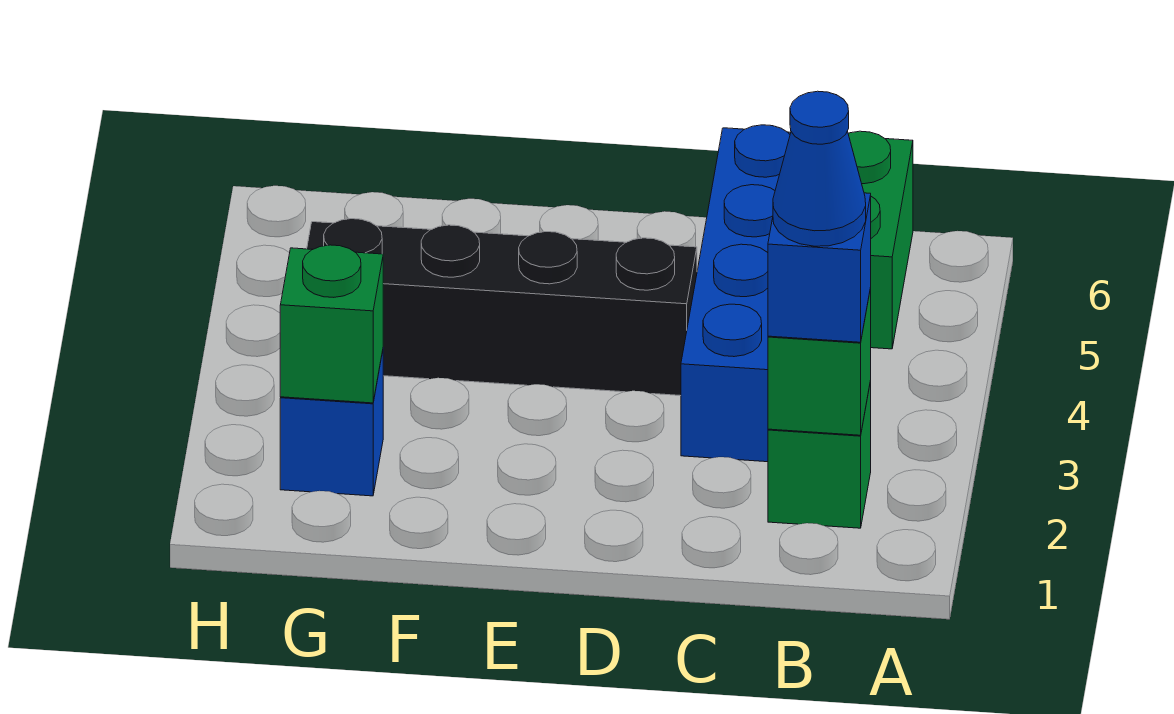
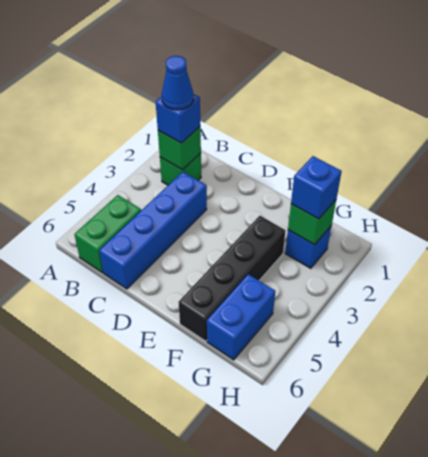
black brick D4:G4 level 1 -> black brick F3:F6 level 1
none -> blue brick G2 level 3
none -> blue brick G5:G6 level 1

